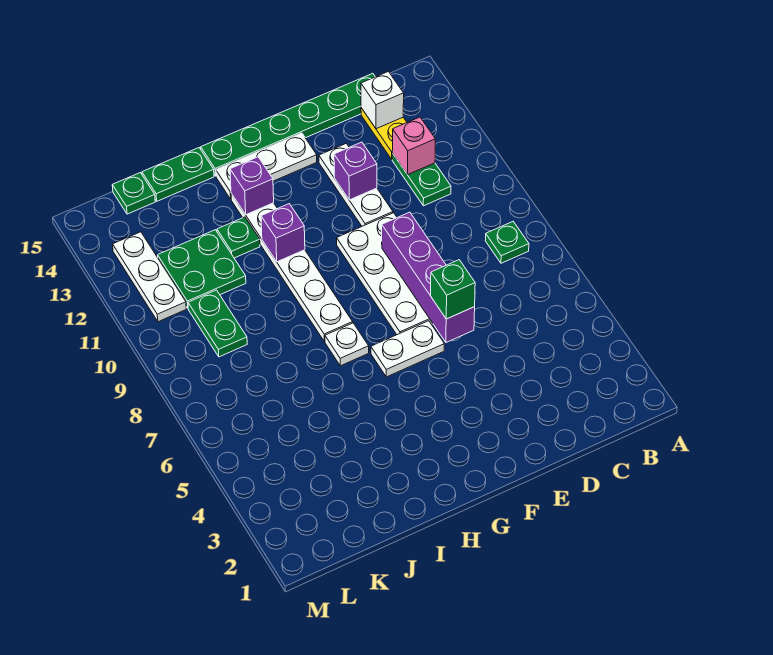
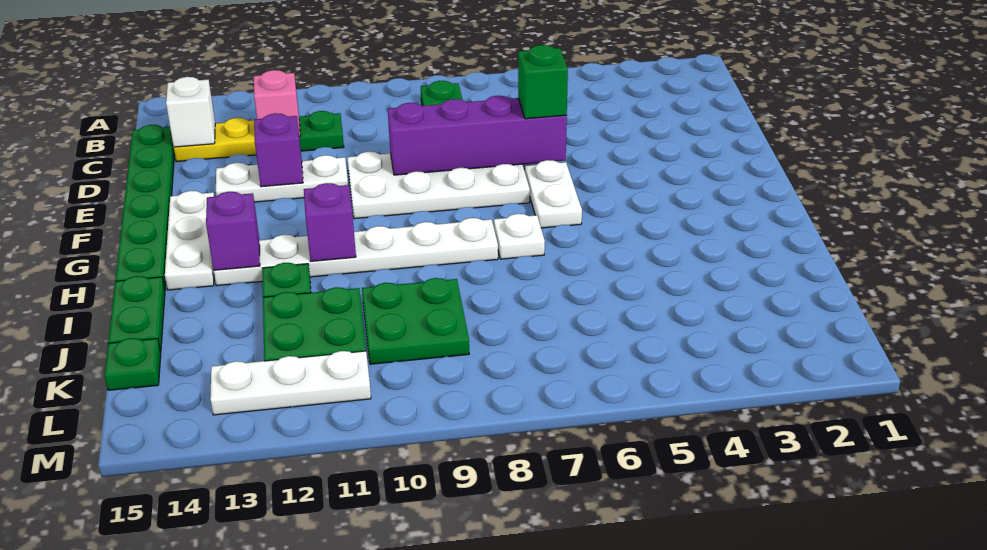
green plate K9:K10 level 1 -> green plate J9:K10 level 1

